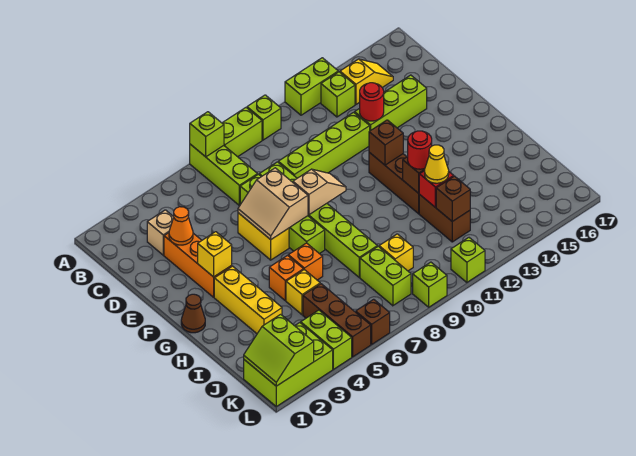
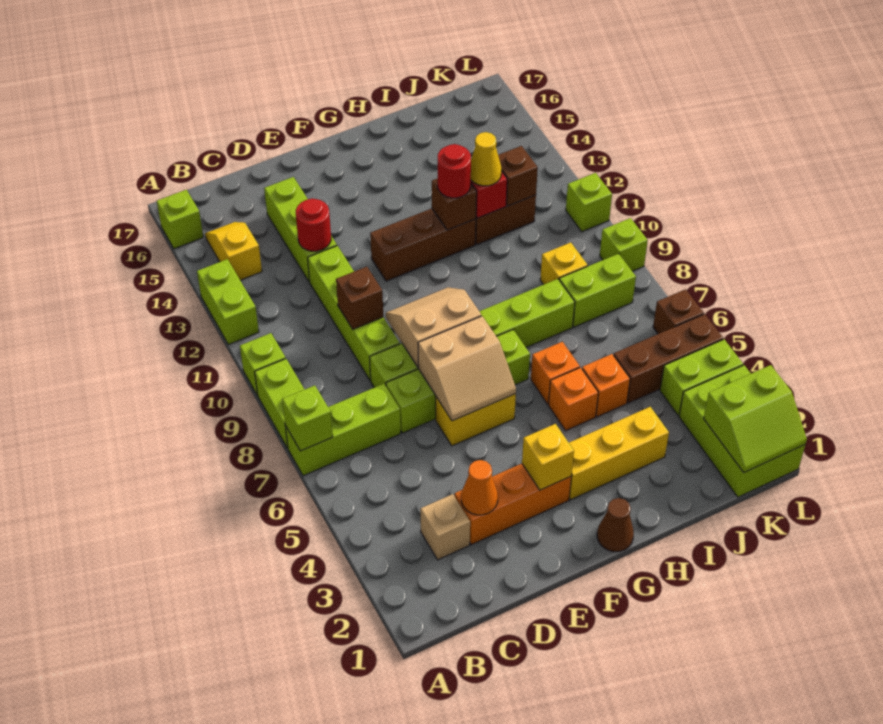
lime brick B13 level 1 -> lime brick A16 level 1
tan slope F8:F9 level 2 top 8 -> tan slope E8:F9 level 2 top 8
brown brick F12 level 2 -> brown brick D10 level 2
yellow brick I5 level 1 -> orange brick I5 level 1

